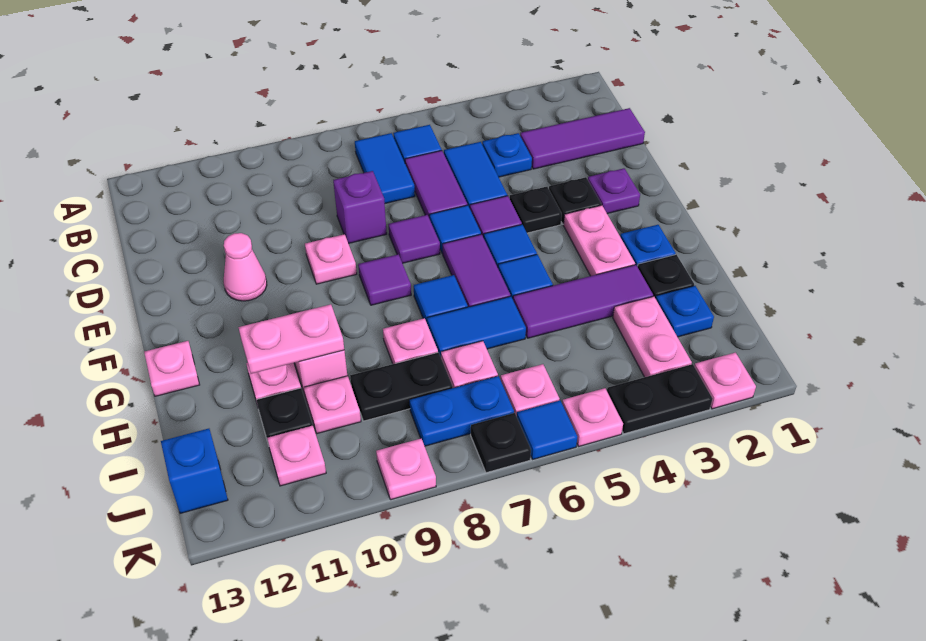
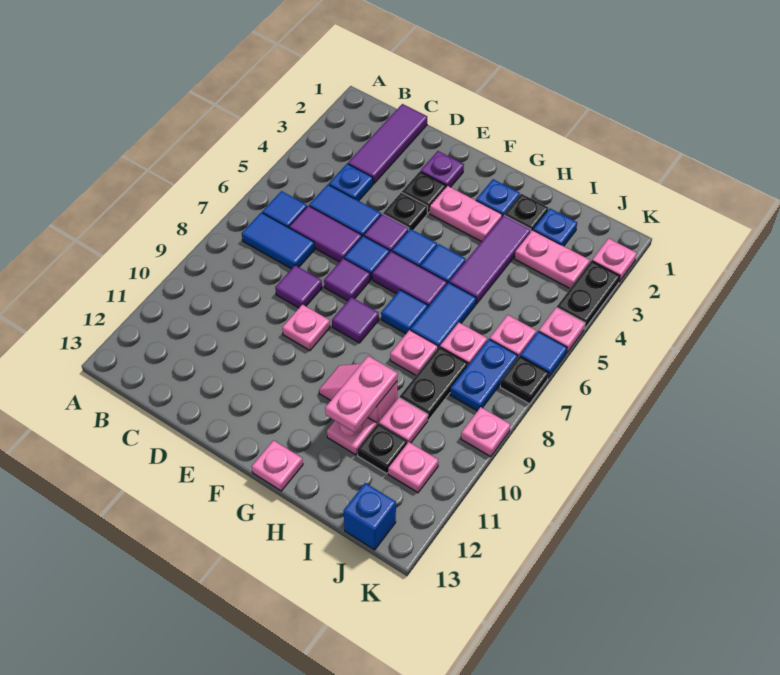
purple brick D8 level 1 -> purple tile D8 level 1
pink cone E11 level 1 -> none

